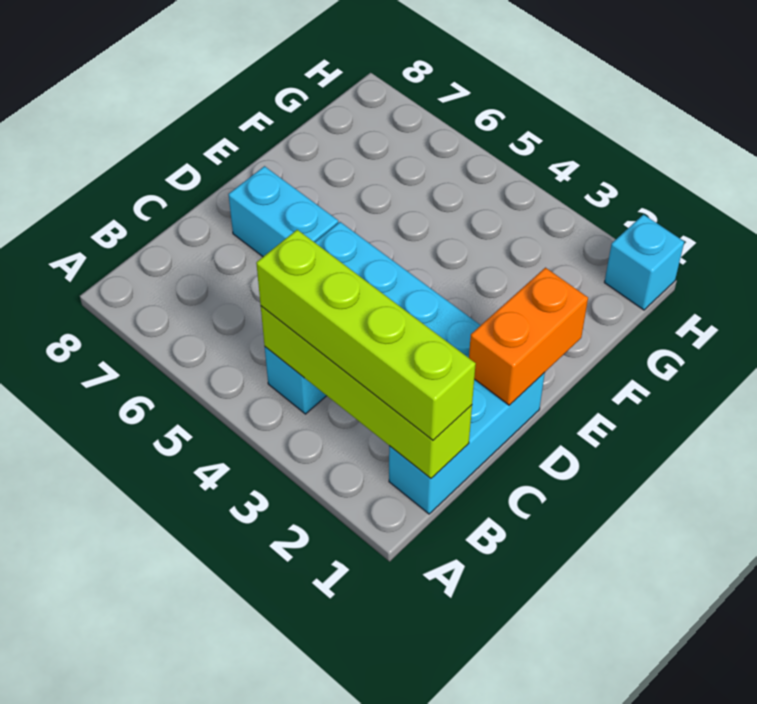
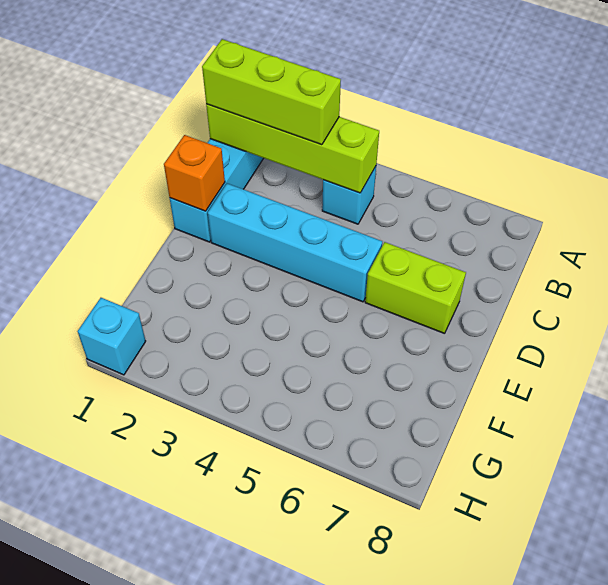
lime brick B1:B4 level 3 -> lime brick B1:B3 level 3
orange brick D1:E1 level 2 -> orange brick D1 level 2
cyan brick D6:D7 level 1 -> lime brick D6:D7 level 1

